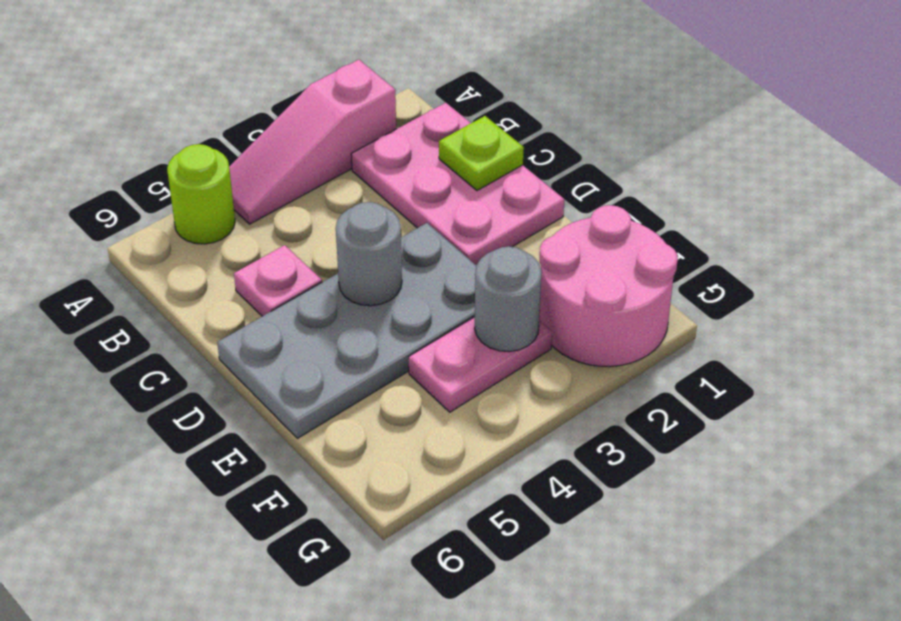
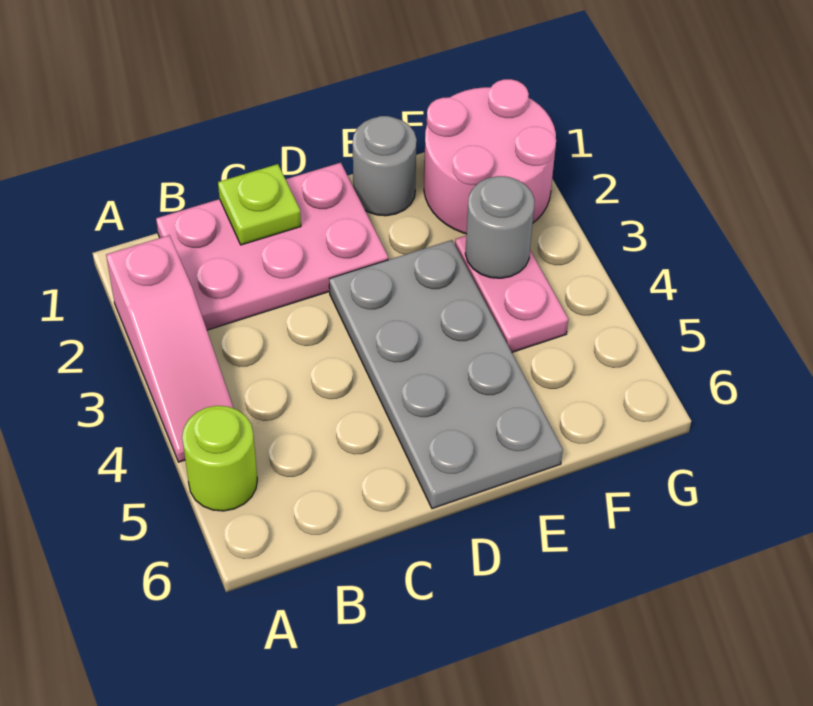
pink plate C5 level 1 -> none
grey round brick D4 level 2 -> grey round brick E1 level 1

